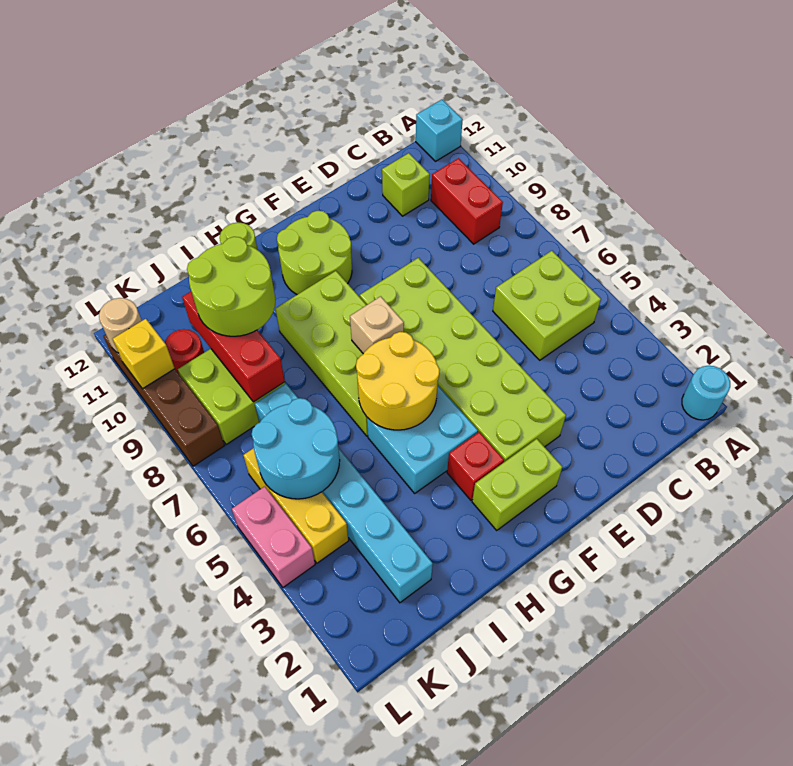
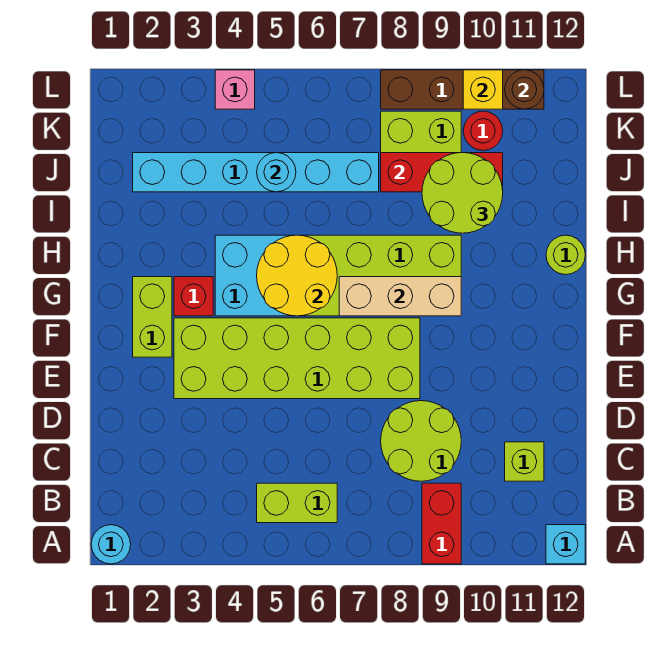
lime brick B5:C6 level 1 -> lime brick B5:B6 level 1
red brick B9:B10 level 1 -> red brick A9:B9 level 1
lime round brick F10:G11 level 1 -> lime round brick C8:D9 level 1
tan brick G7 level 2 -> tan brick G7:G9 level 2
cyan round brick J5:K6 level 2 -> cyan round brick J5 level 2
yellow brick K4:K6 level 1 -> none
pink brick L4:L5 level 1 -> pink brick L4 level 1
tan round brick L11 level 2 -> brown round brick L11 level 2

